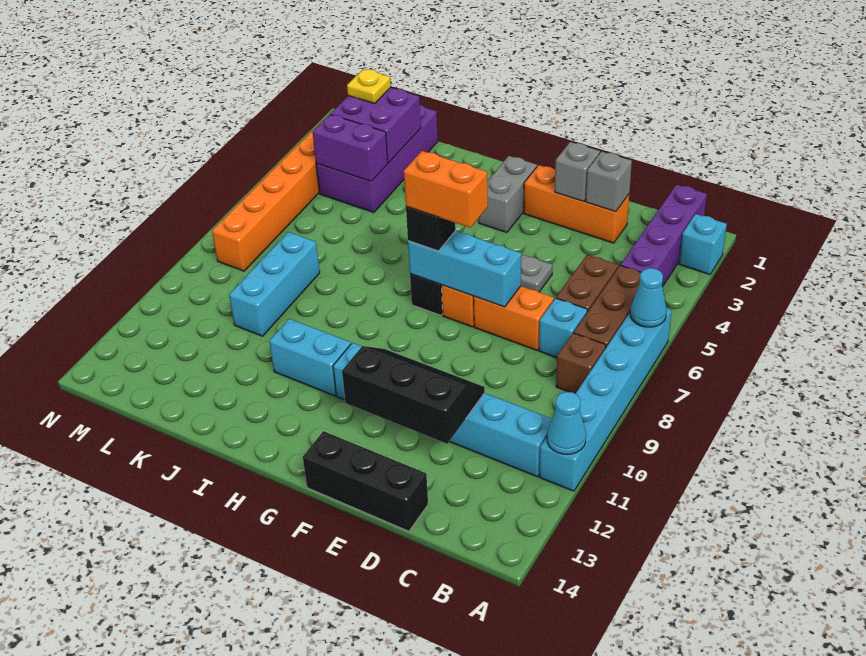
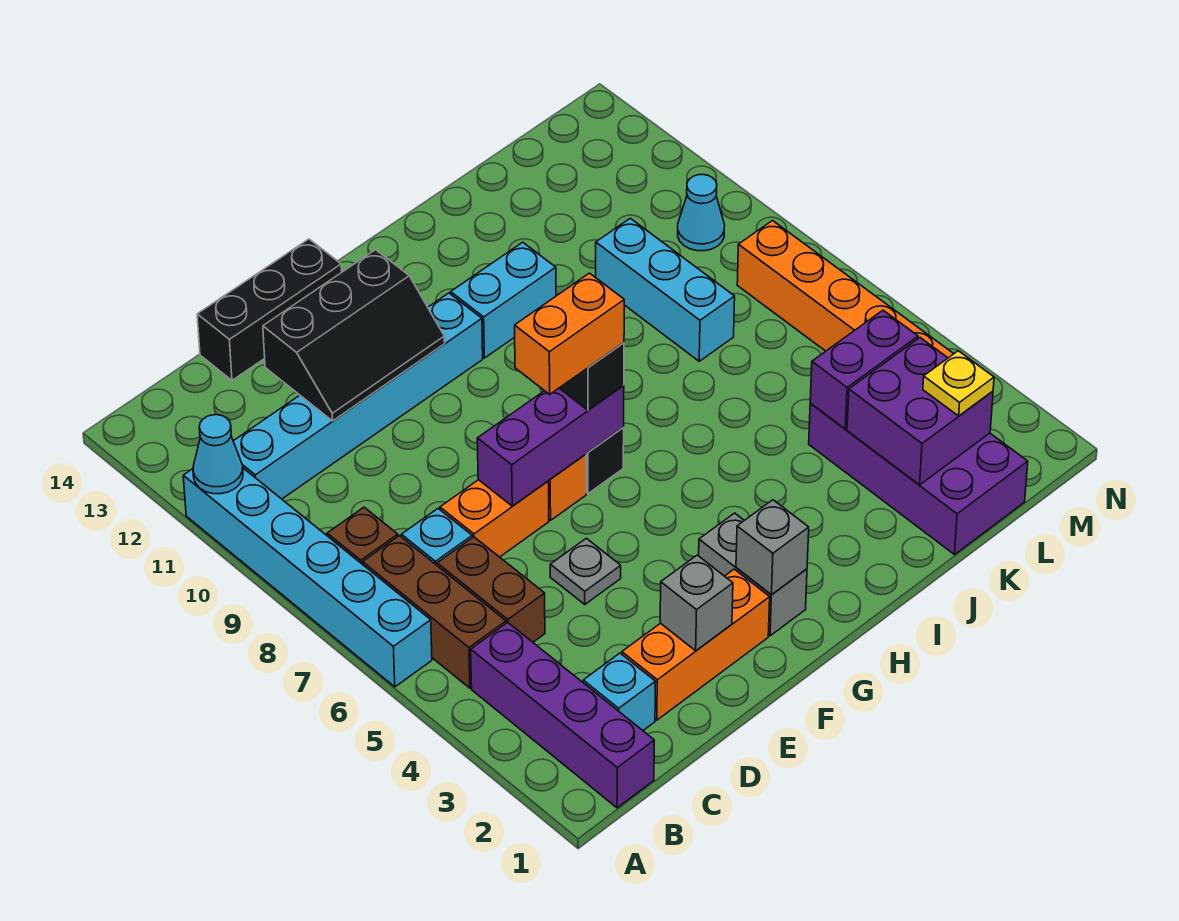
cyan brick A2 level 1 -> cyan brick C2 level 1
cyan cone A6 level 2 -> cyan cone M10 level 1
grey brick D2 level 2 -> grey brick G2 level 2
cyan brick E7:G7 level 2 -> purple brick E7:G7 level 2

